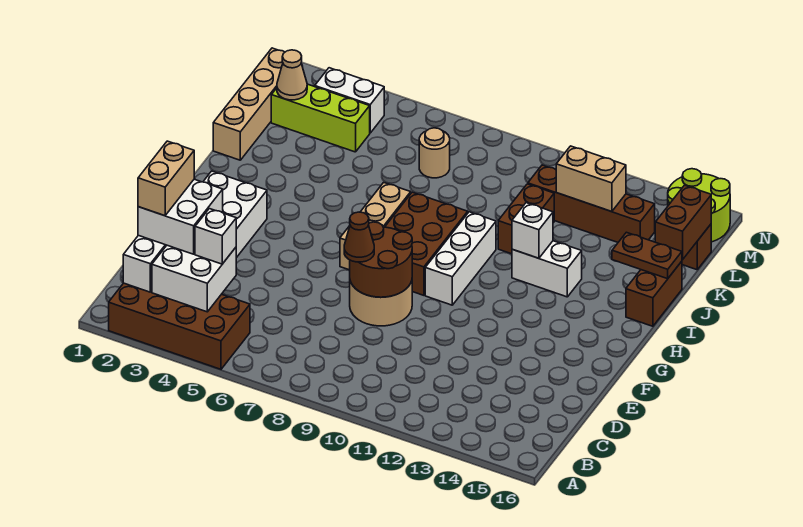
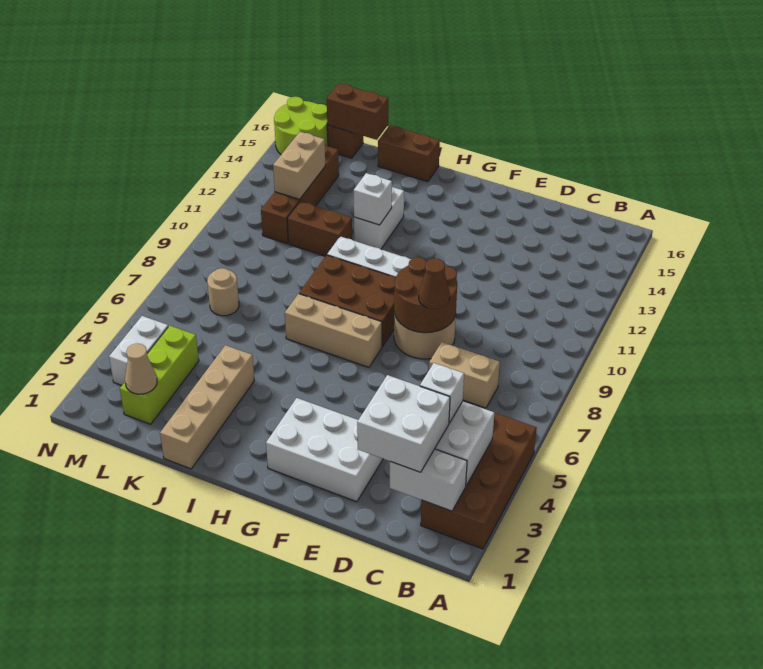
tan brick C2:D2 level 4 -> tan brick C7:D7 level 1
tan brick J1:M1 level 1 -> tan brick J1:J4 level 1
brown plate J15:J16 level 2 -> none

